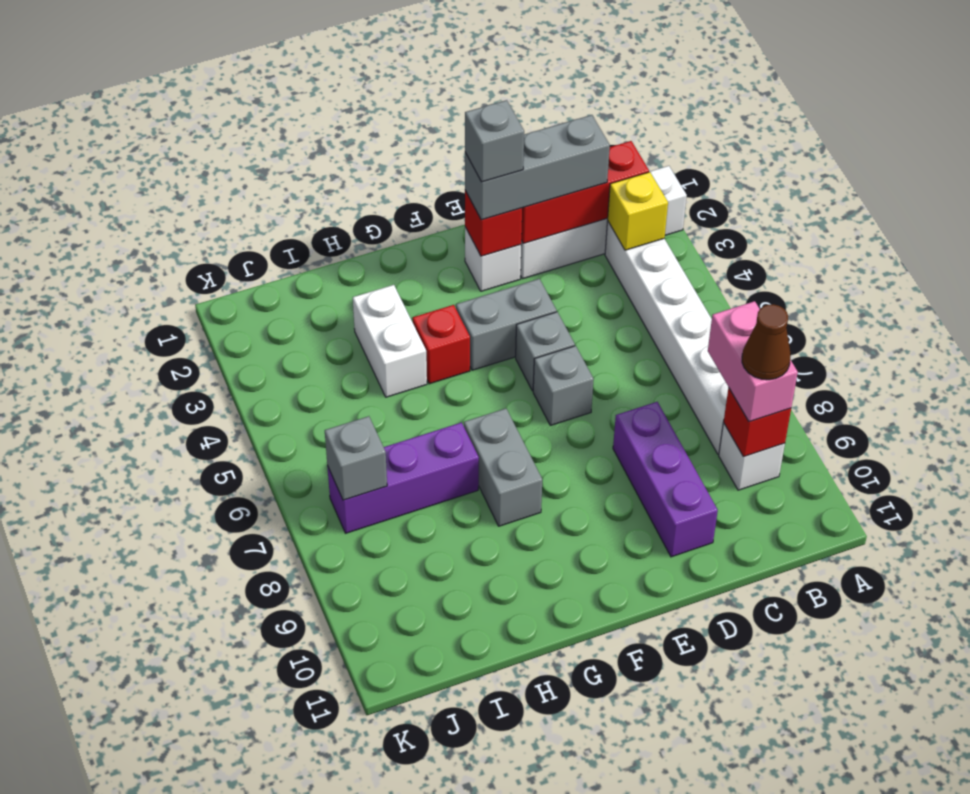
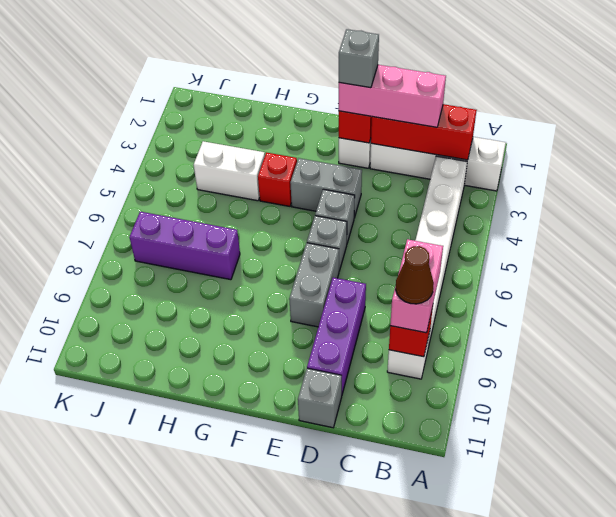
yellow brick B3 level 2 -> none
grey brick C2:E2 level 3 -> pink brick C2:E2 level 3
grey brick G7:G8 level 1 -> grey brick E7:E8 level 1
white brick H3:H4 level 1 -> white brick H4:I4 level 1
grey brick J7 level 2 -> grey brick D11 level 1

